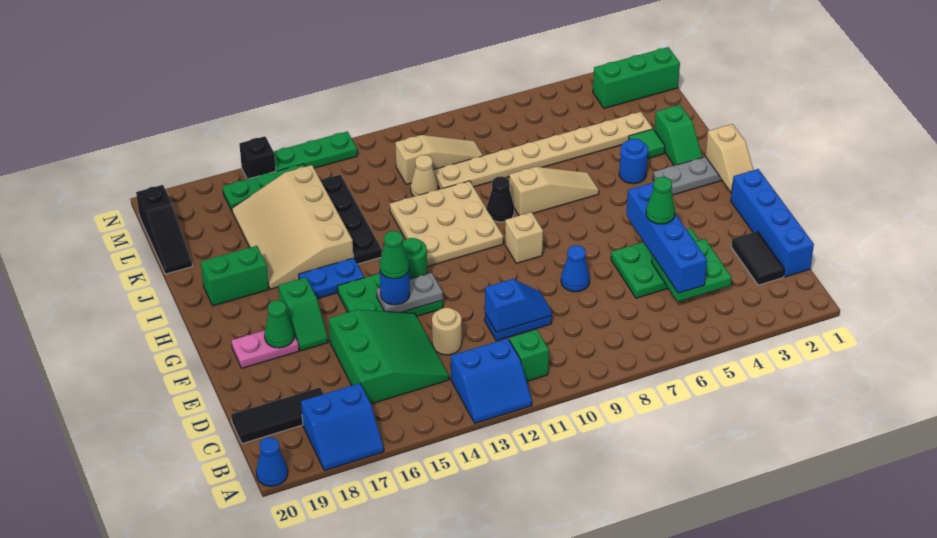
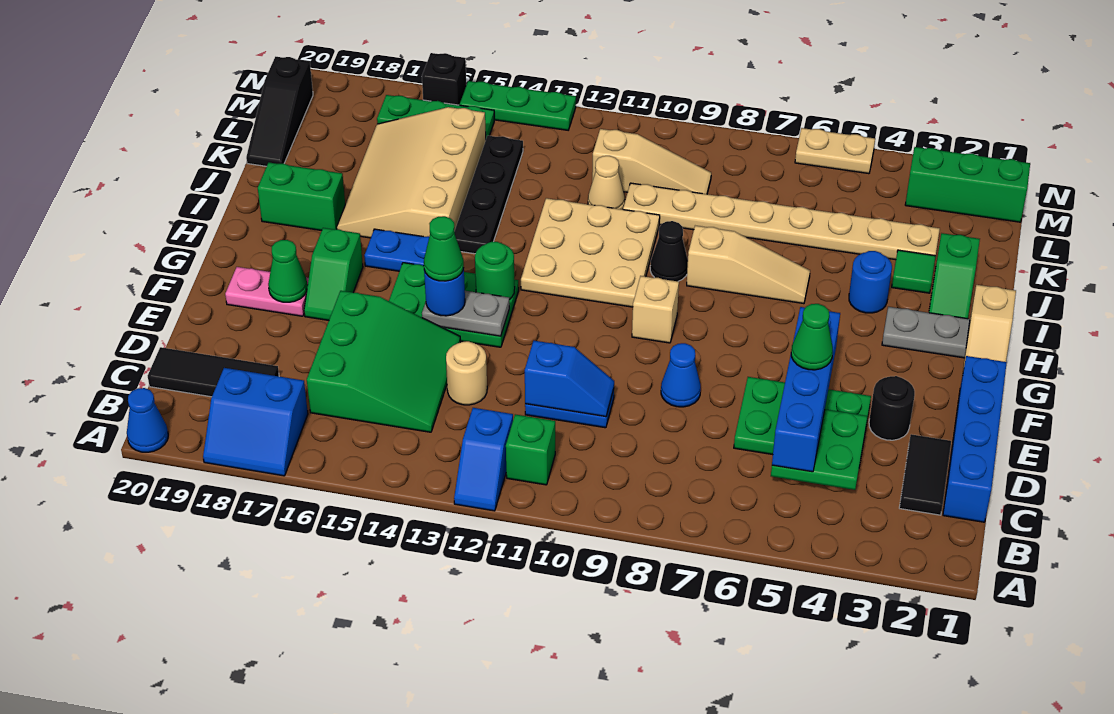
blue slope A12:B13 level 1 top B -> blue slope A12:B12 level 1 top B
none -> black round brick E3 level 1
none -> tan plate N5:N6 level 1

